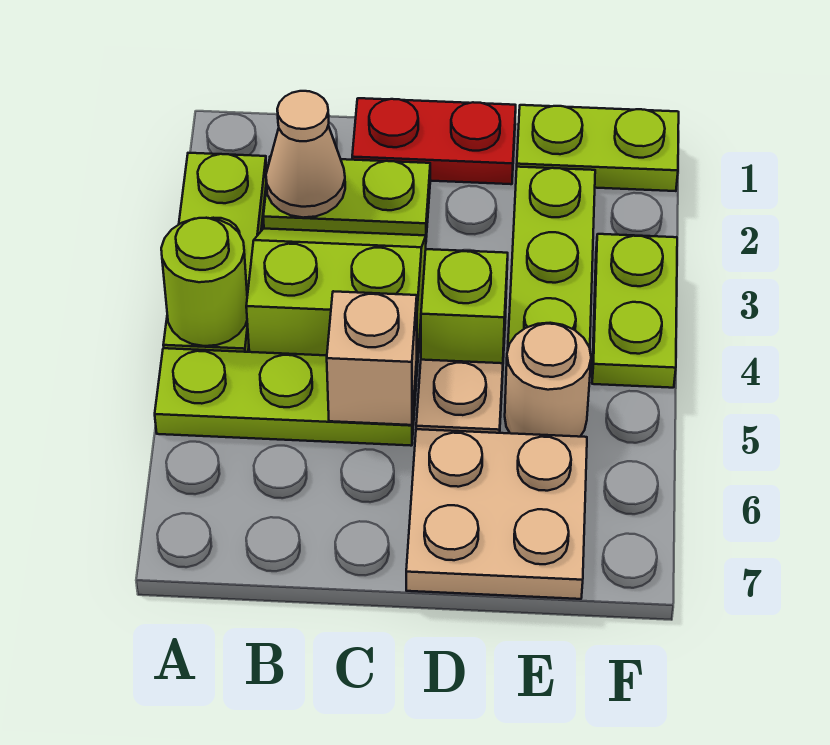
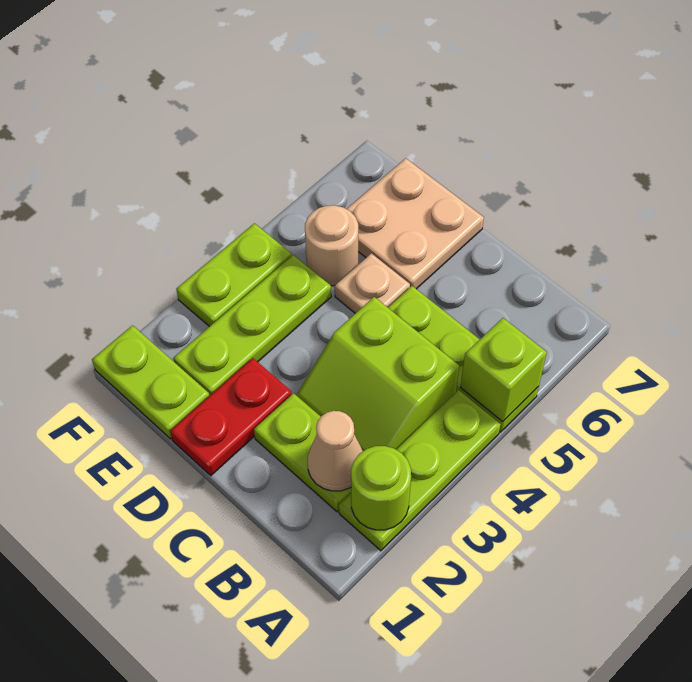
lime round brick A4 level 2 -> lime round brick A2 level 2
red plate C1:D1 level 1 -> red plate D1:D2 level 1
tan brick C5 level 2 -> none
lime brick D4 level 1 -> lime brick A5 level 2

